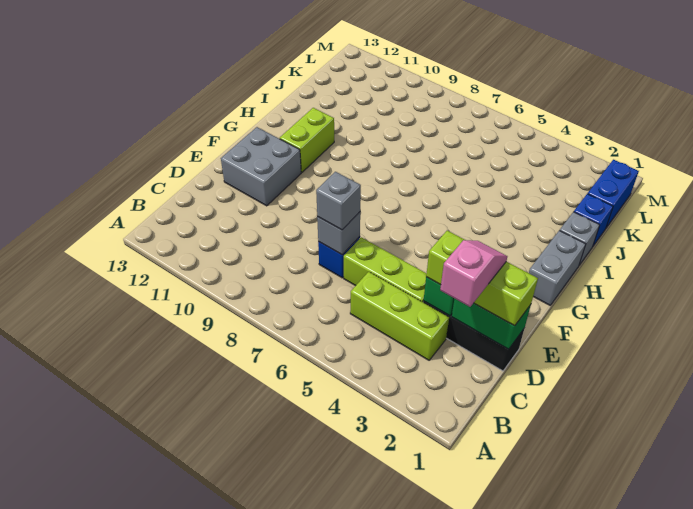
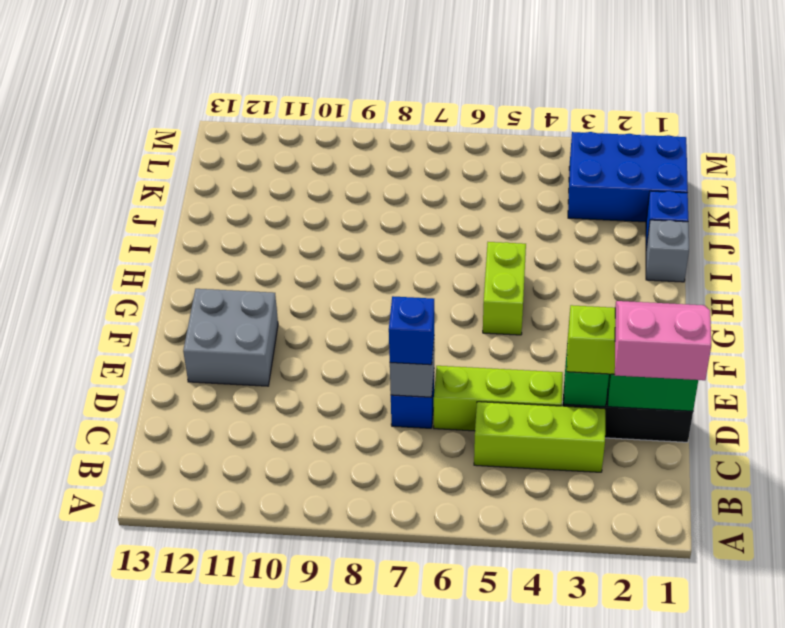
pink slope C2:D2 level 4 top C -> pink slope C1:D2 level 4 top C
grey brick D7 level 3 -> blue brick D7 level 3
grey brick G1:H1 level 1 -> none
lime brick G11:H11 level 1 -> lime brick G5:H5 level 1
blue brick K1:L1 level 1 -> blue brick K1:L3 level 1

